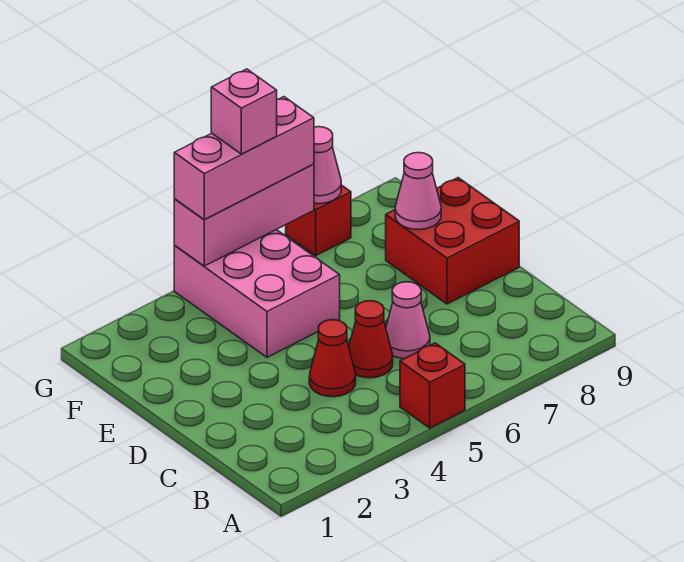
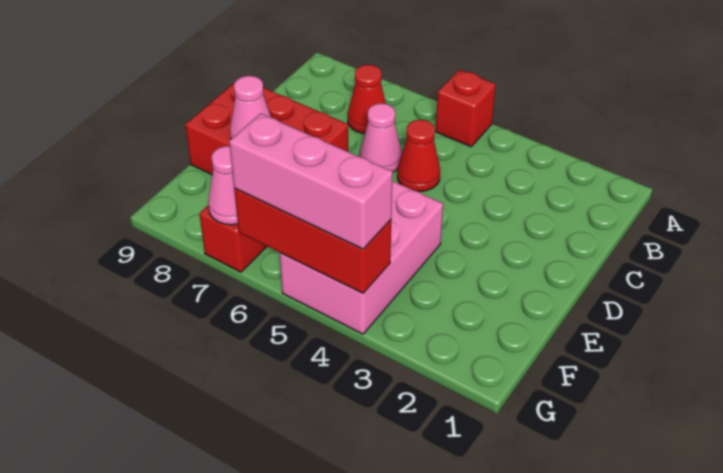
red cone C4 level 1 -> red cone B7 level 1
red brick D8:E9 level 1 -> red brick D7:E9 level 1
pink brick G4:G6 level 2 -> red brick G4:G6 level 2
pink brick G5 level 4 -> none

